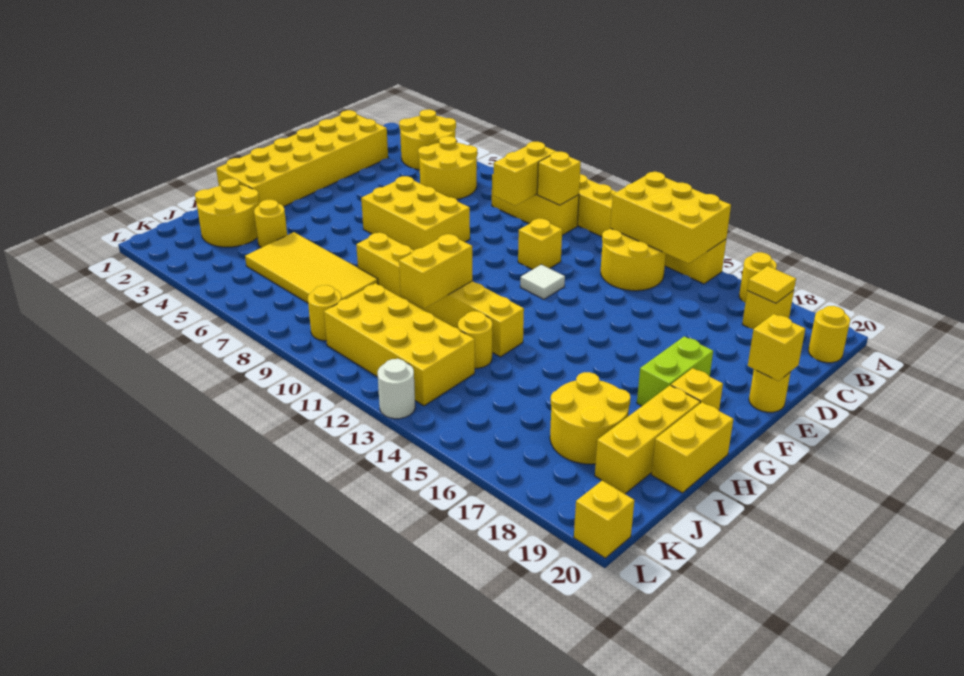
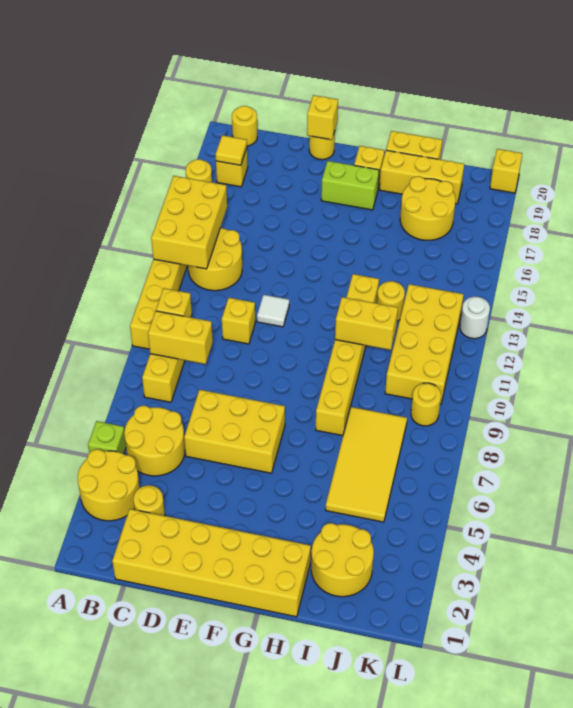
none -> lime brick A5 level 1
yellow brick E6:F8 level 1 -> yellow brick D6:F7 level 1
yellow round brick I4 level 1 -> yellow round brick C3 level 1

